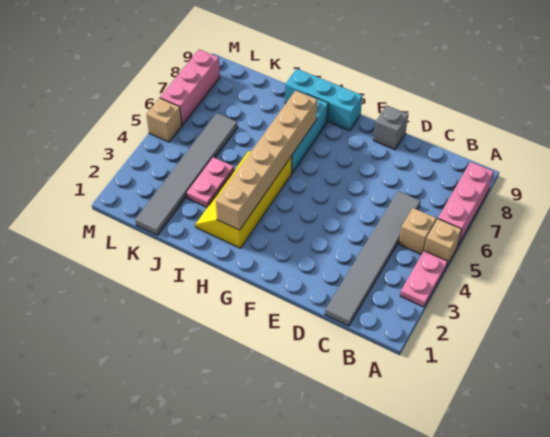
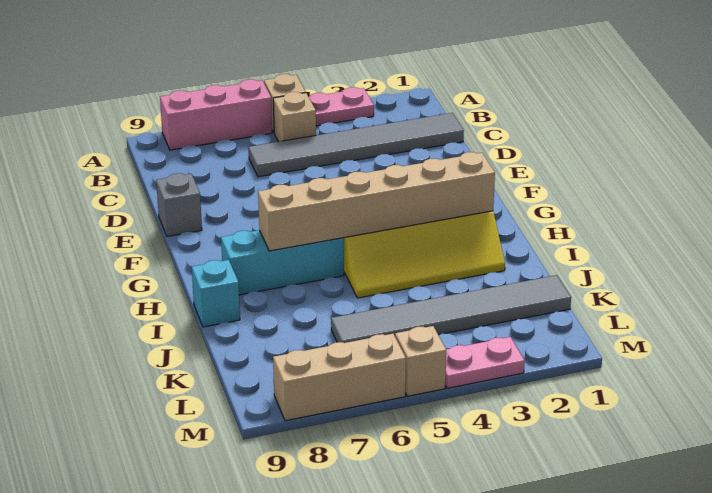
cyan brick G9:I9 level 1 -> cyan brick I9 level 1
pink plate J3:J4 level 1 -> pink plate M3:M4 level 1
pink brick M6:M8 level 1 -> tan brick M6:M8 level 1

